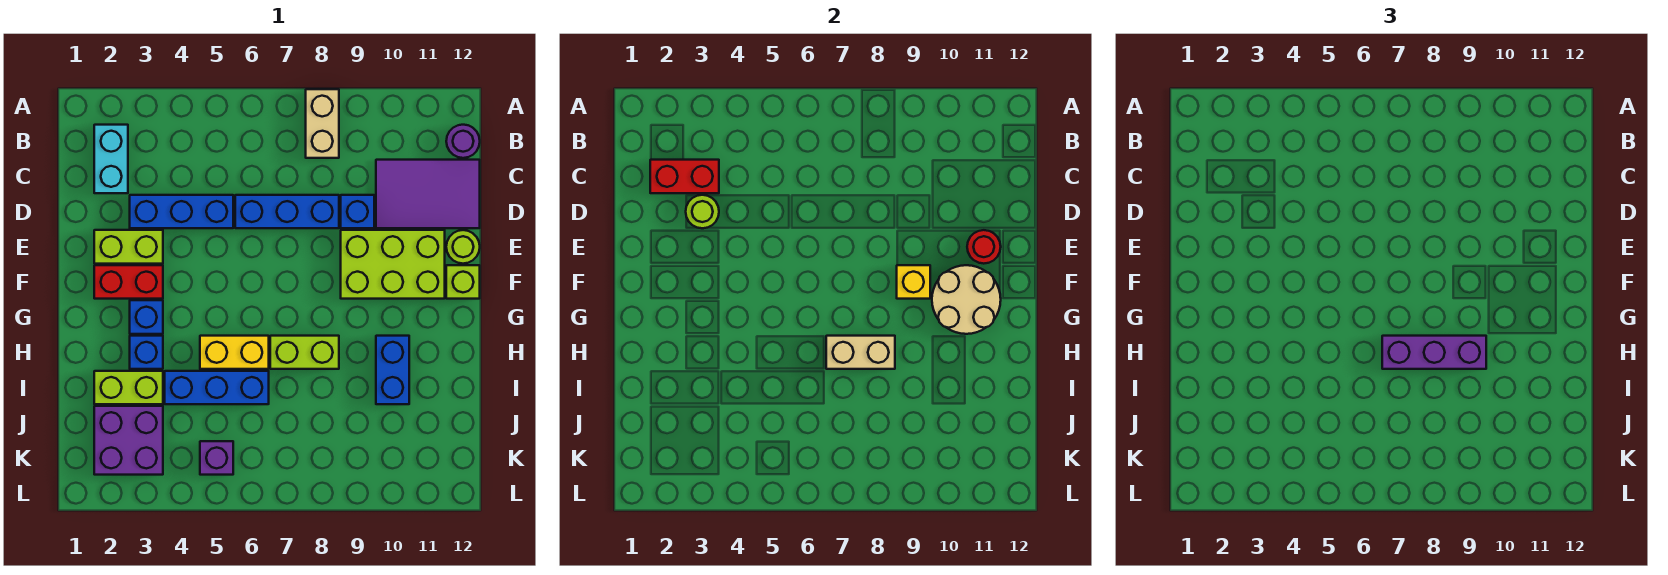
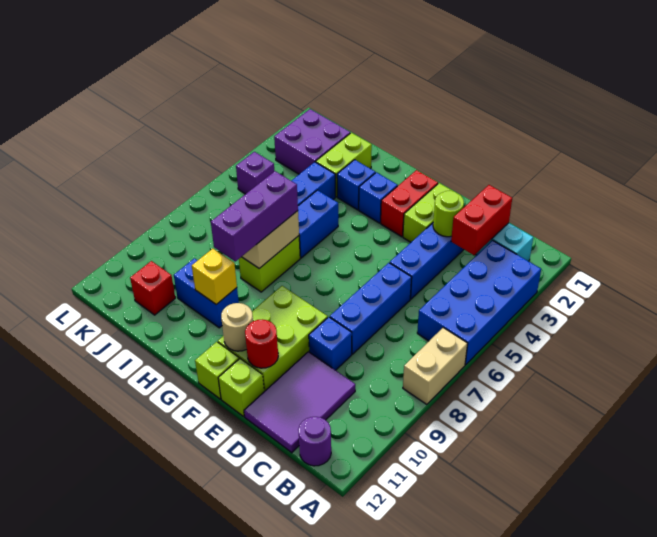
none -> blue brick A3:B6 level 1
tan brick A8:B8 level 1 -> tan brick A7:A8 level 1
lime round brick E12 level 1 -> lime brick E12 level 1
yellow brick F9 level 2 -> yellow brick H10 level 2
tan round brick F10:G11 level 2 -> tan round brick F11 level 2
yellow brick H5:H6 level 1 -> blue brick H5:H6 level 1
none -> red brick J11 level 1

